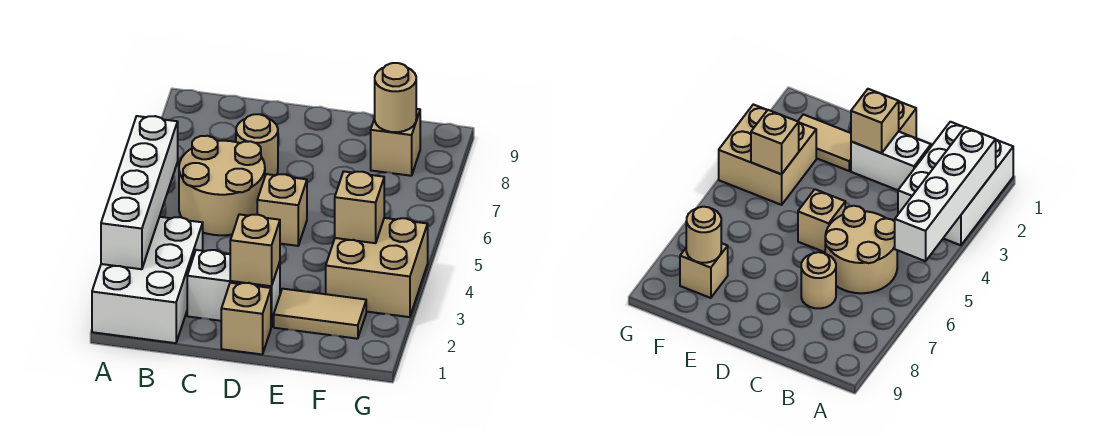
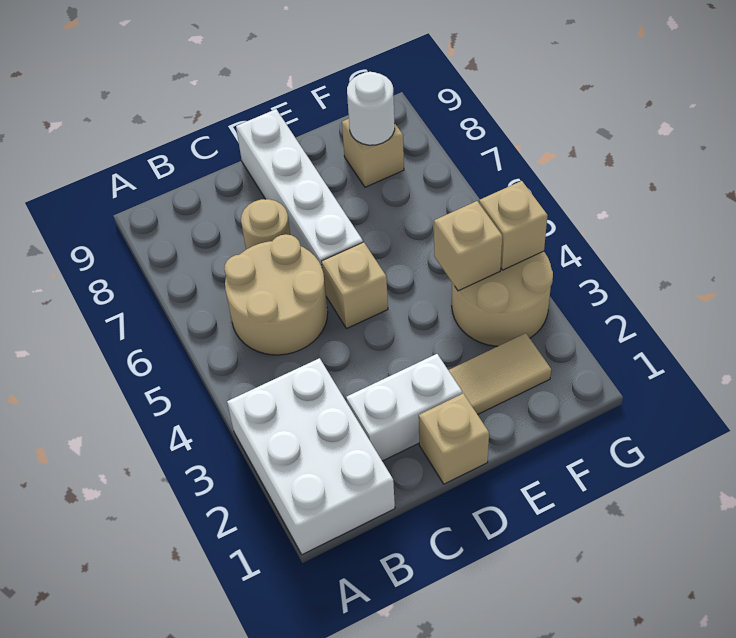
white brick A2:A5 level 2 -> white brick D6:D9 level 1
tan brick D2 level 2 -> tan brick G4 level 2
tan brick F3:G4 level 1 -> tan round brick F3:G4 level 1
tan round brick F8 level 2 -> white round brick F8 level 2

